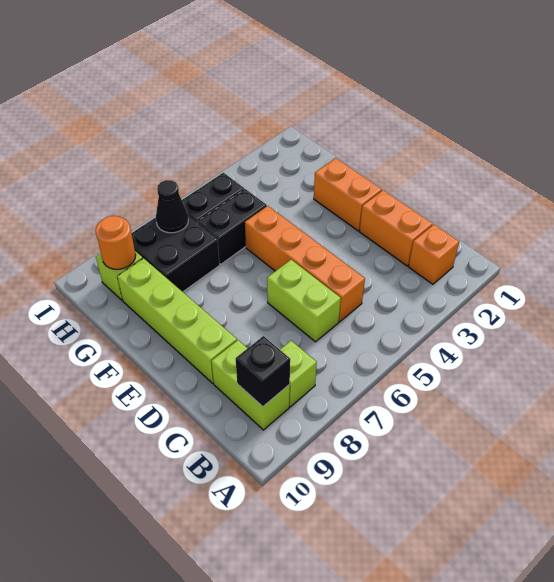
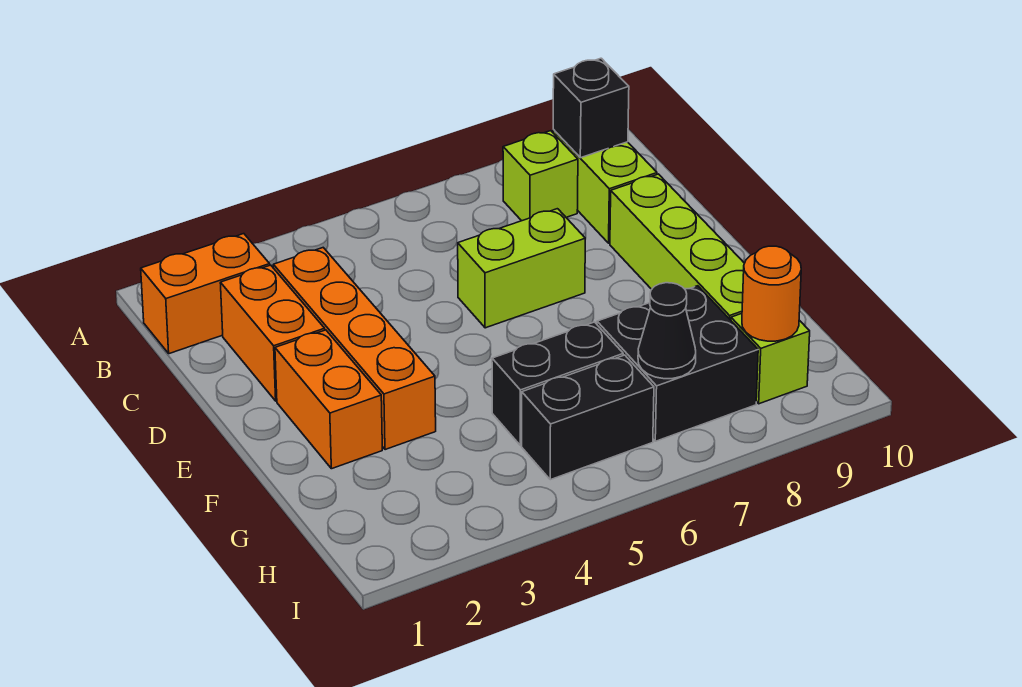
orange brick B2 level 1 -> orange brick B1:B2 level 1
orange brick C5:F5 level 1 -> orange brick C3:F3 level 1
lime brick C6:D6 level 1 -> lime brick D6:D7 level 1

